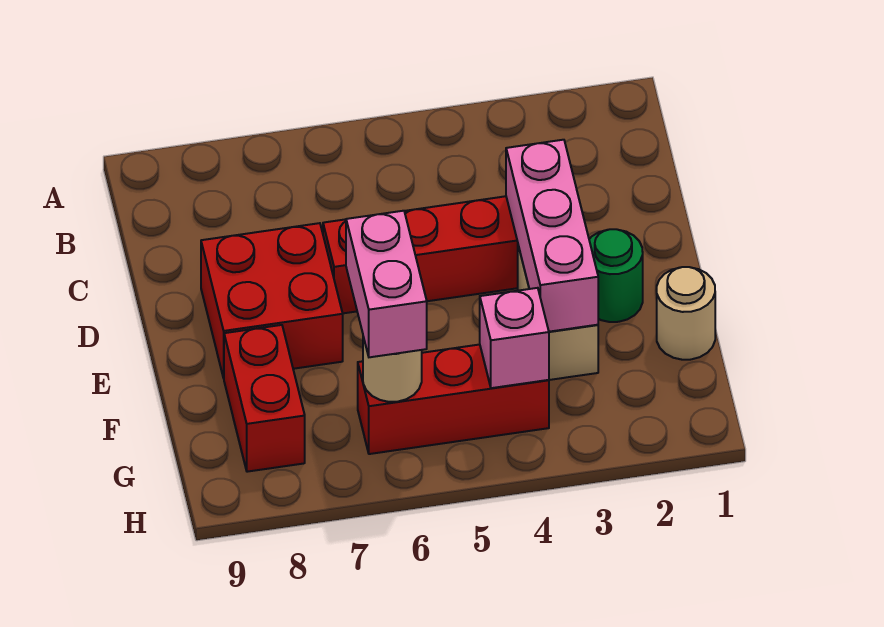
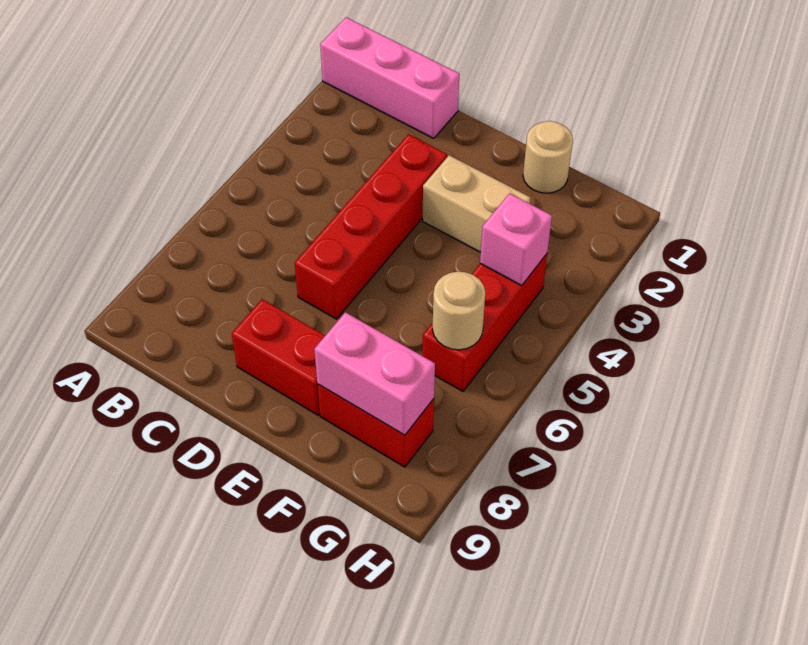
pink brick D3:F3 level 2 -> pink brick A1:C1 level 1
red brick D7:E8 level 1 -> red brick D8:E8 level 1
green round brick E2 level 1 -> none
pink brick F6:G6 level 3 -> pink brick F8:G8 level 2

